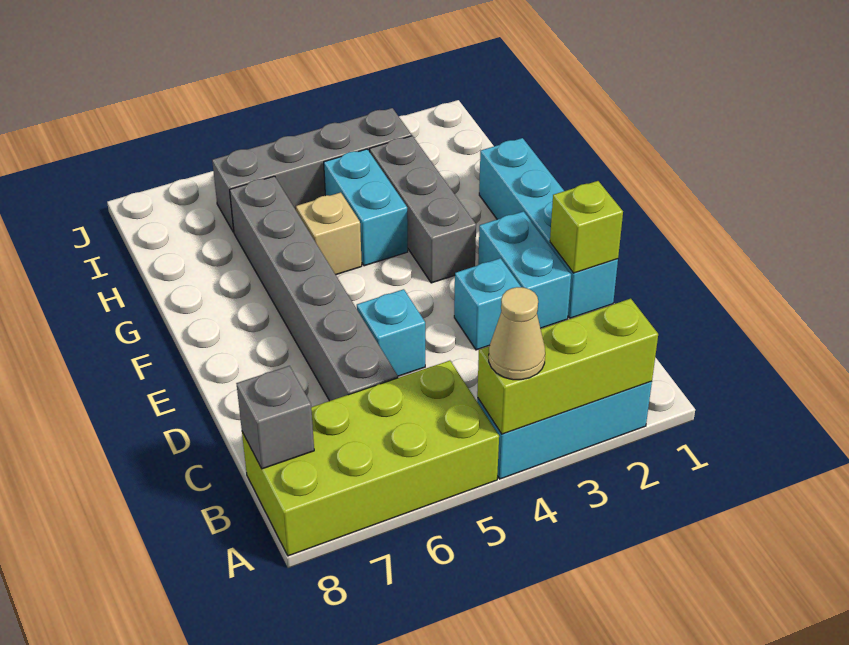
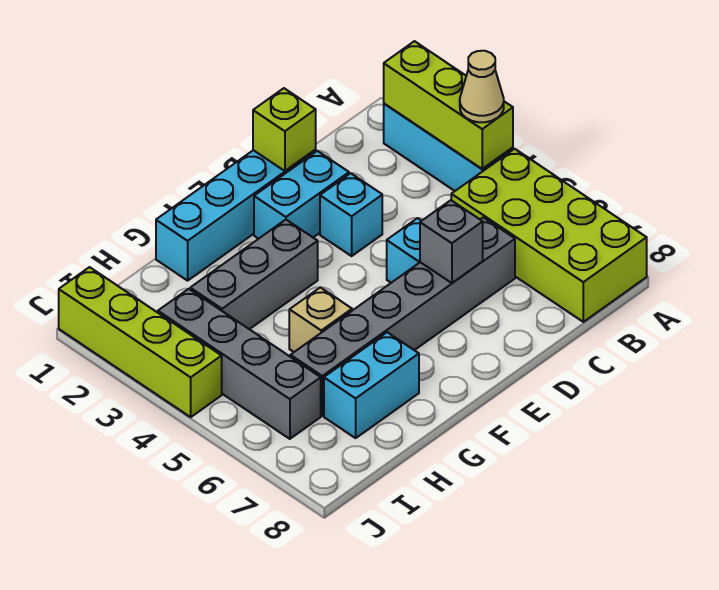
grey brick B8 level 2 -> grey brick D6 level 2
cyan brick G4:H4 level 1 -> cyan brick G7:H7 level 1
none -> lime brick J1:J4 level 1

